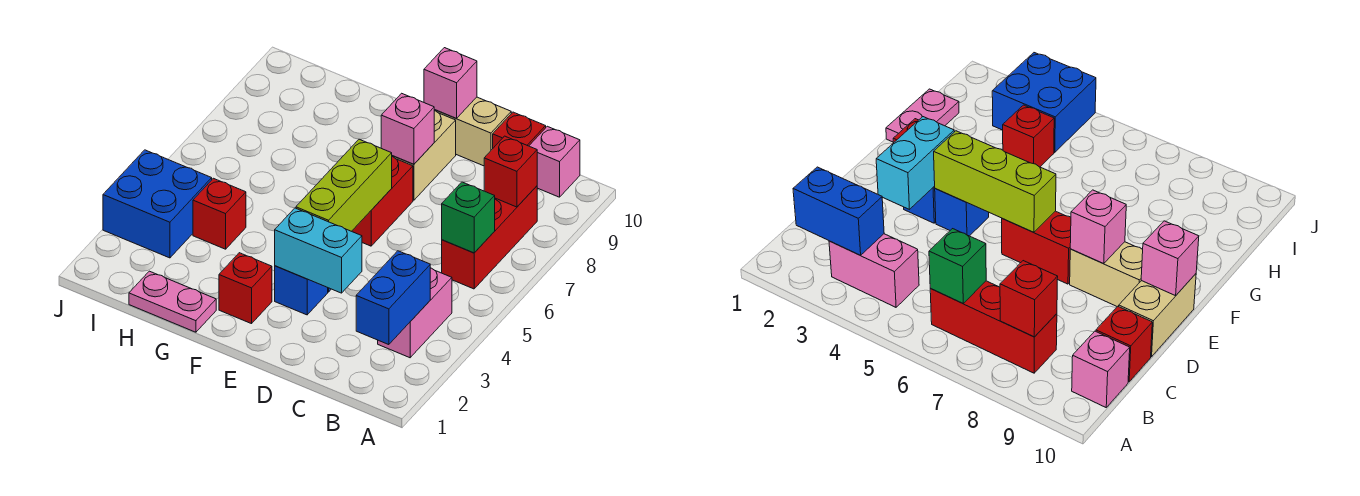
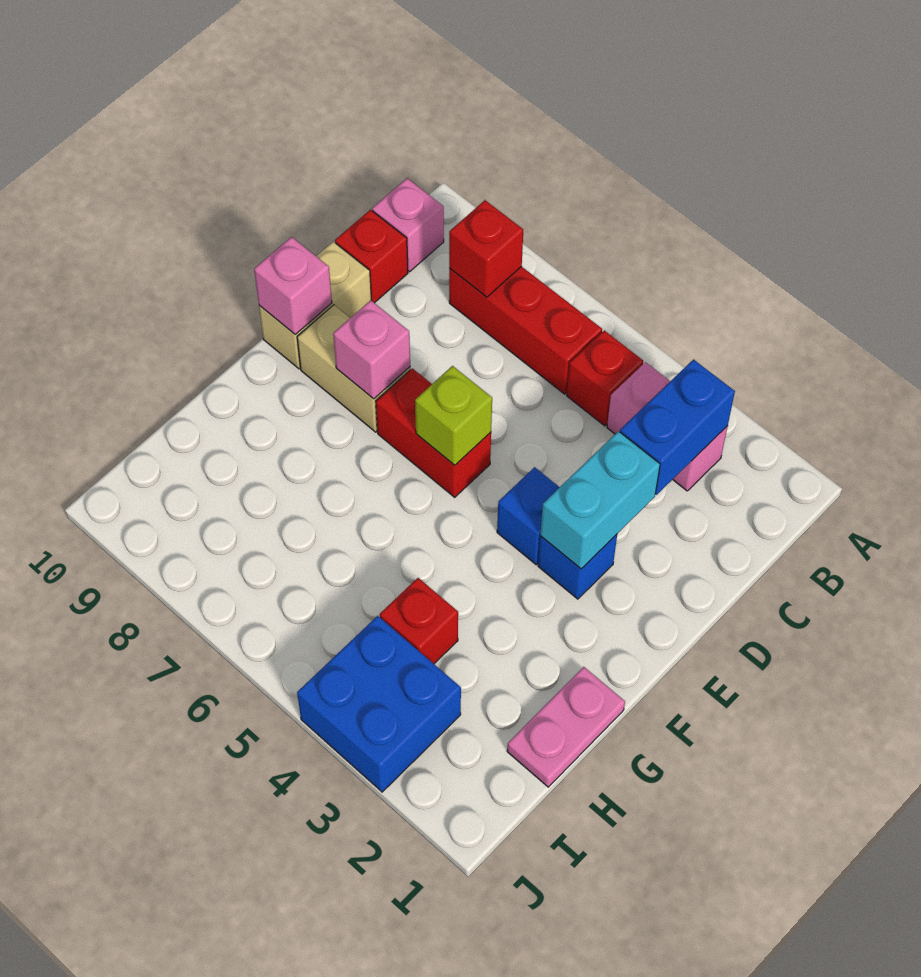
blue brick B2:B3 level 2 -> blue brick B3:C3 level 2
green brick B6 level 2 -> none
lime brick E4:E6 level 2 -> lime brick E6 level 2
red brick F2 level 1 -> red brick B5 level 1

